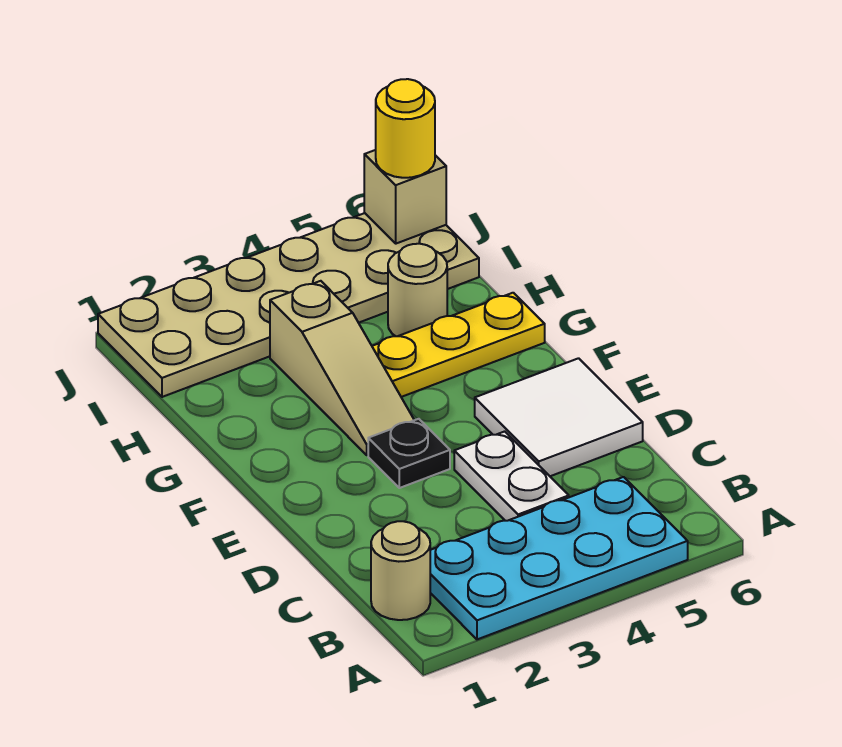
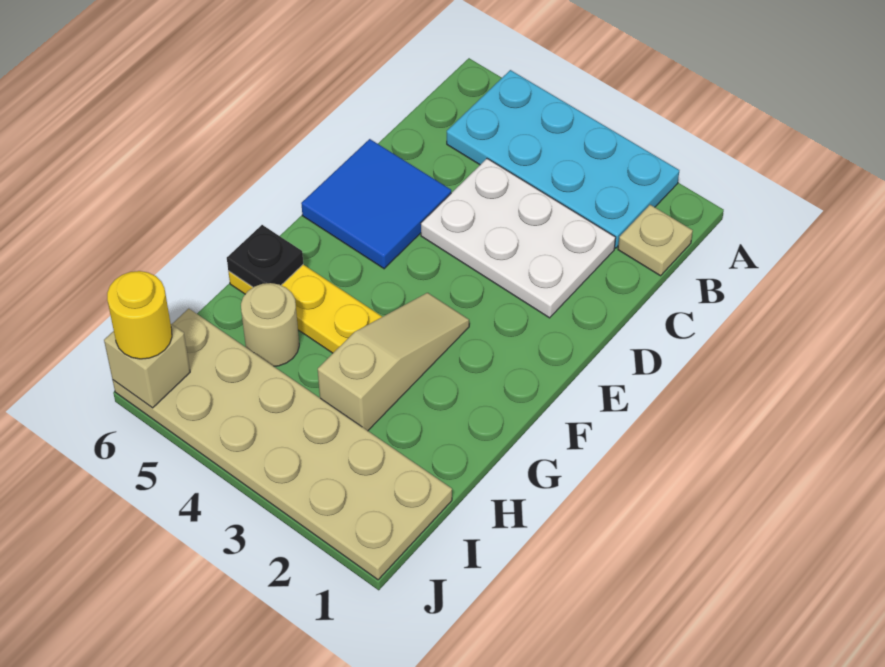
tan round brick B1 level 1 -> tan plate B1 level 1
white plate C4:D4 level 1 -> white plate C2:D4 level 1
white tile D5:E6 level 1 -> blue tile D5:E6 level 1
black plate E3 level 1 -> black plate G6 level 2

